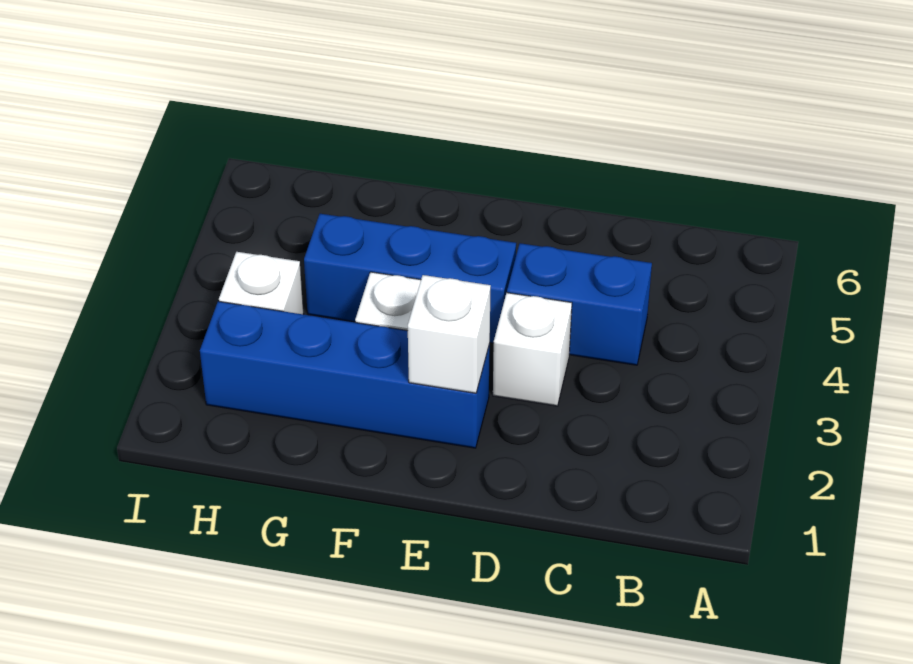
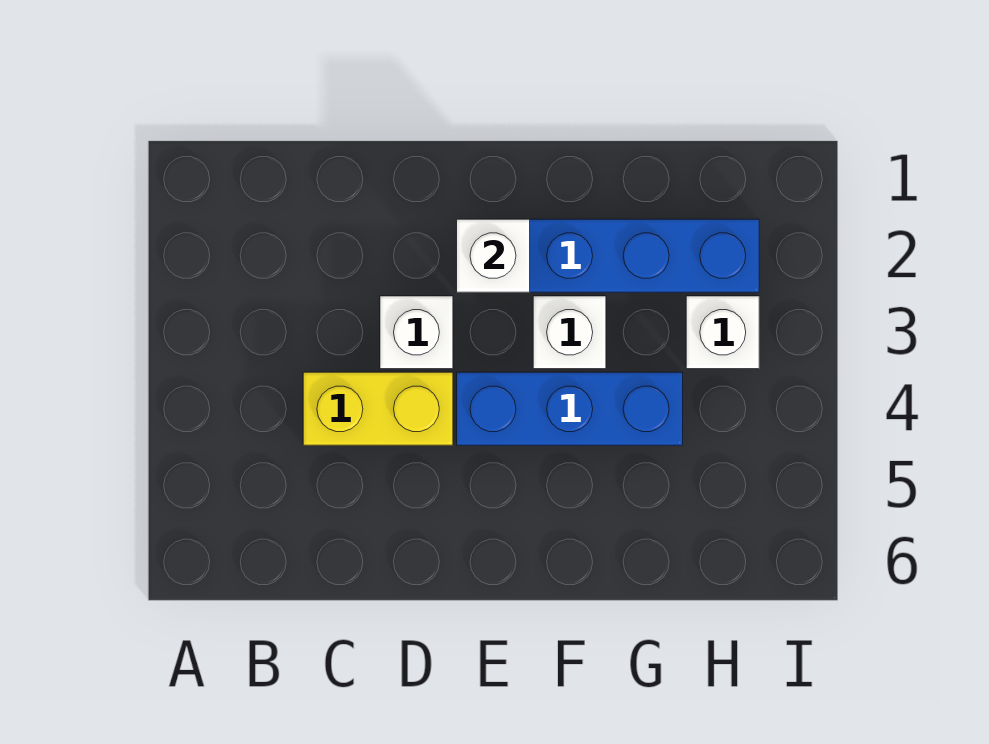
blue brick C4:D4 level 1 -> yellow brick C4:D4 level 1

